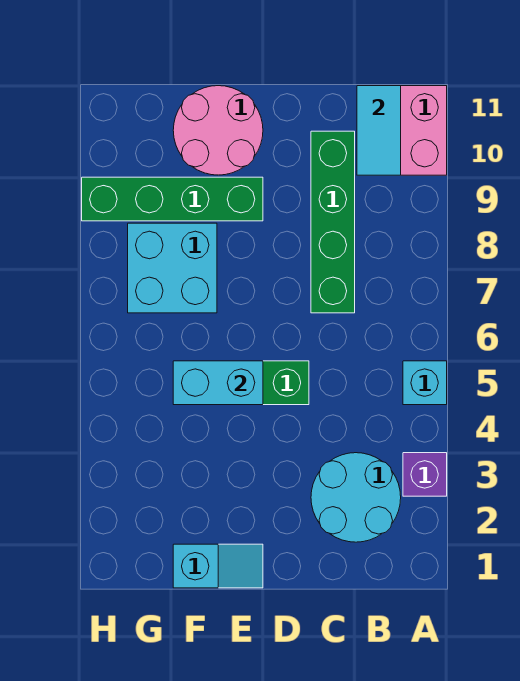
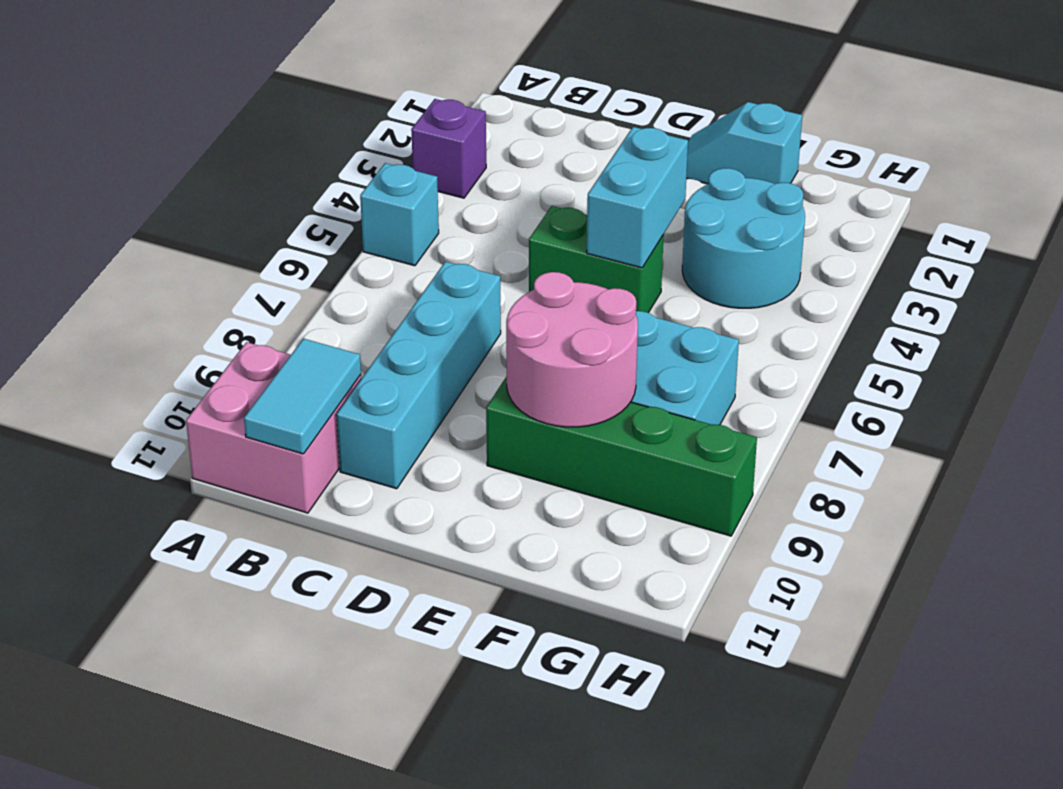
cyan round brick B2:C3 level 1 -> cyan round brick F3:G4 level 1
green brick C7:C10 level 1 -> cyan brick C7:C10 level 1
cyan brick E5:F5 level 2 -> cyan brick E4:E5 level 2
pink round brick E10:F11 level 1 -> pink round brick E8:F9 level 2

